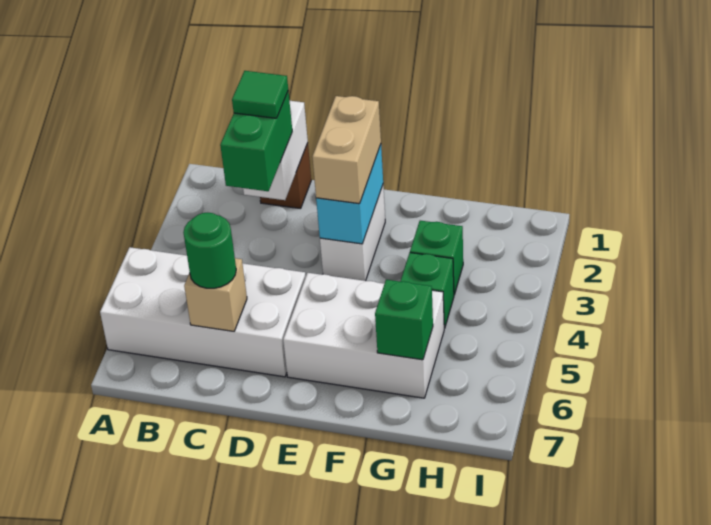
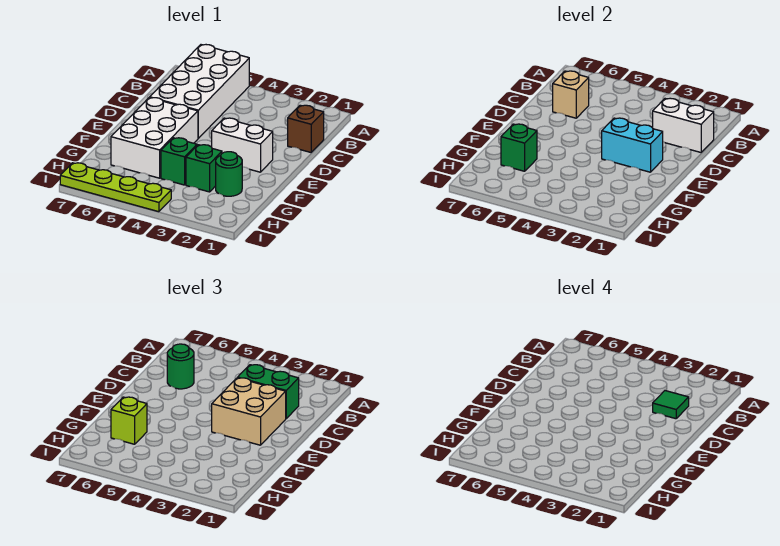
tan brick E2:E3 level 3 -> tan brick D2:E3 level 3
none -> green round brick G2 level 1
none -> lime brick G6 level 3
none -> lime plate I4:I7 level 1

